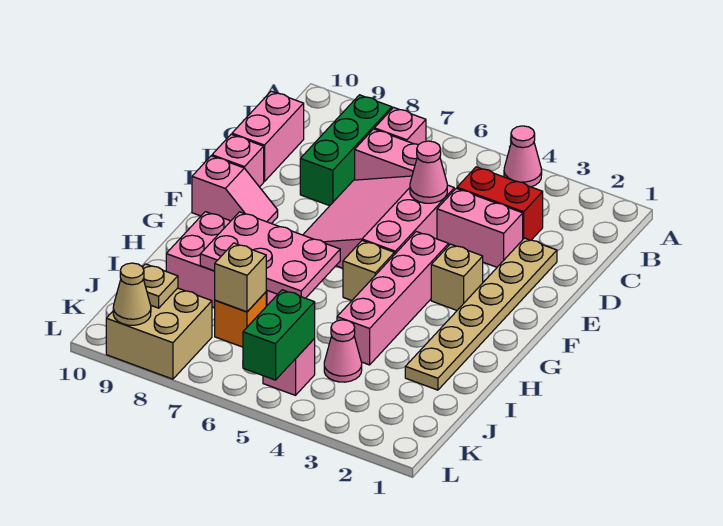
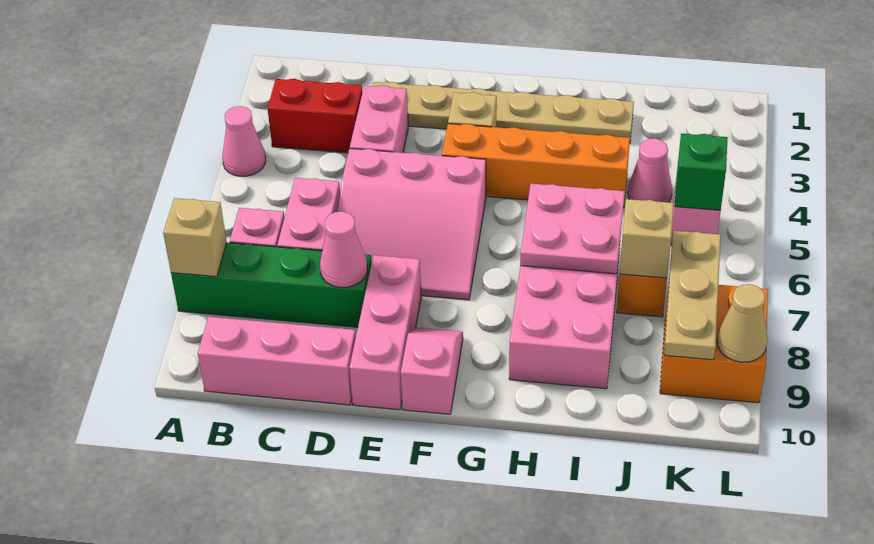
green brick B8:D8 level 1 -> green brick A8:D8 level 1
red brick C3:C4 level 1 -> red brick B3:C3 level 1
pink brick C10:D10 level 1 -> pink brick B10:D10 level 1
pink cone D5 level 2 -> pink cone D8 level 2
pink brick E10 level 1 -> pink brick E8:E10 level 1
pink brick F4:I4 level 1 -> orange brick F4:I4 level 1
tan brick G5 level 1 -> tan brick A8 level 2
pink plate H6:I8 level 2 -> pink plate H6:I7 level 2
green brick K5:L5 level 2 -> green brick K5 level 2
tan brick K8:L9 level 1 -> orange brick K8:L9 level 1
tan plate K9 level 2 -> tan plate K7:K9 level 2

